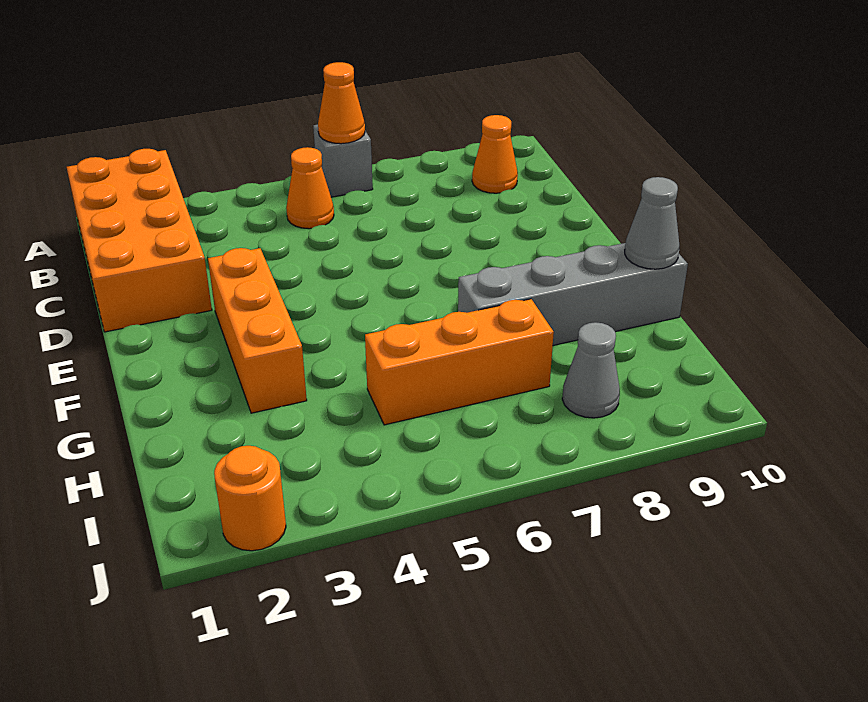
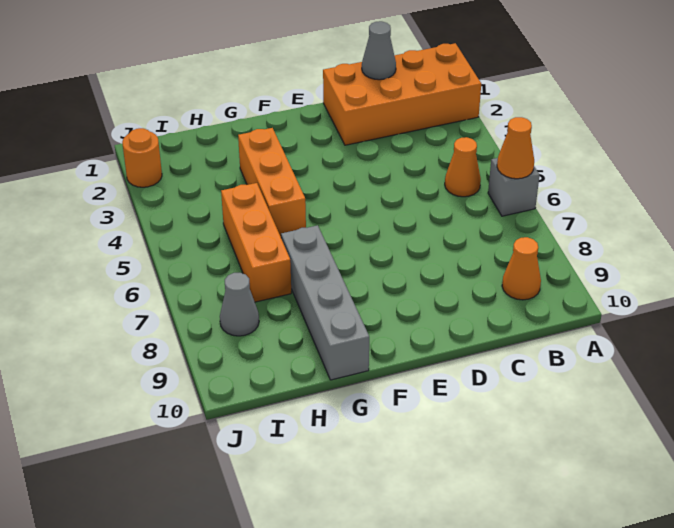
orange brick E3:G3 level 1 -> orange brick G3:G5 level 1
grey cone G10 level 2 -> grey cone C1 level 2

